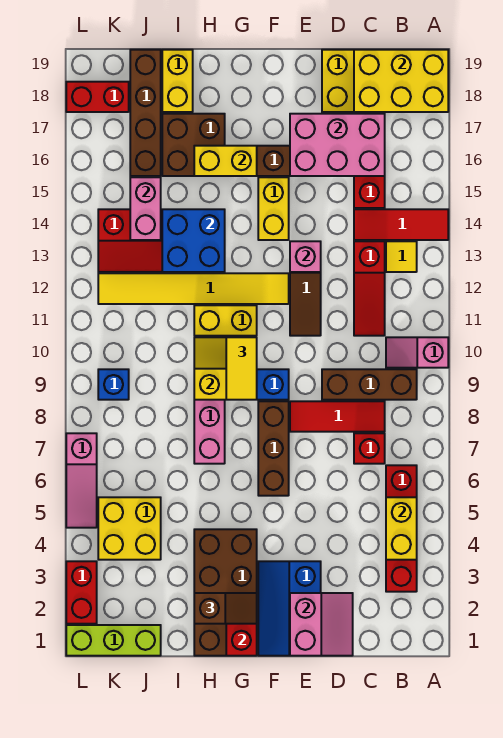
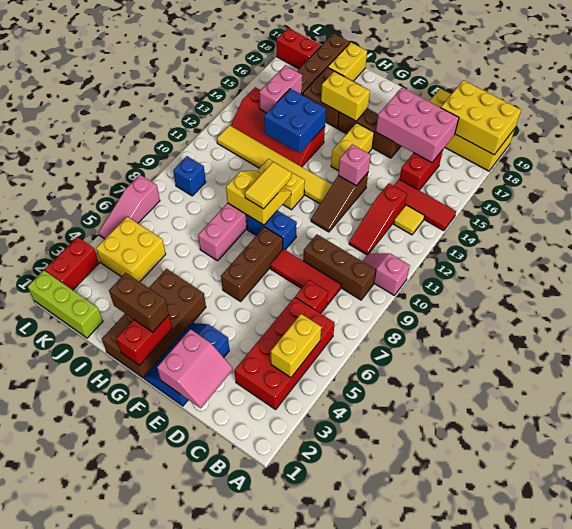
red brick B3:B6 level 1 -> red brick B3:C6 level 1
brown slope G2:H2 level 3 top H -> brown brick G2:H2 level 3

